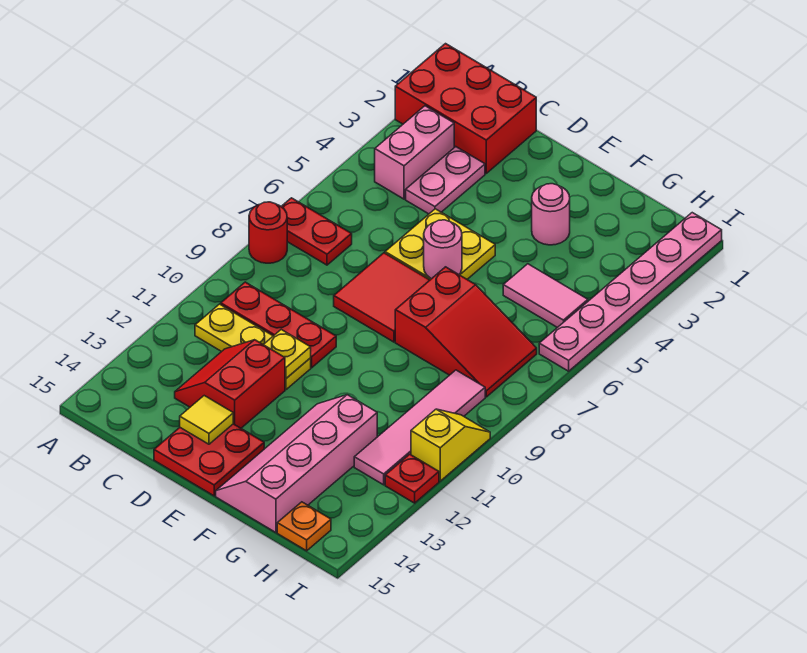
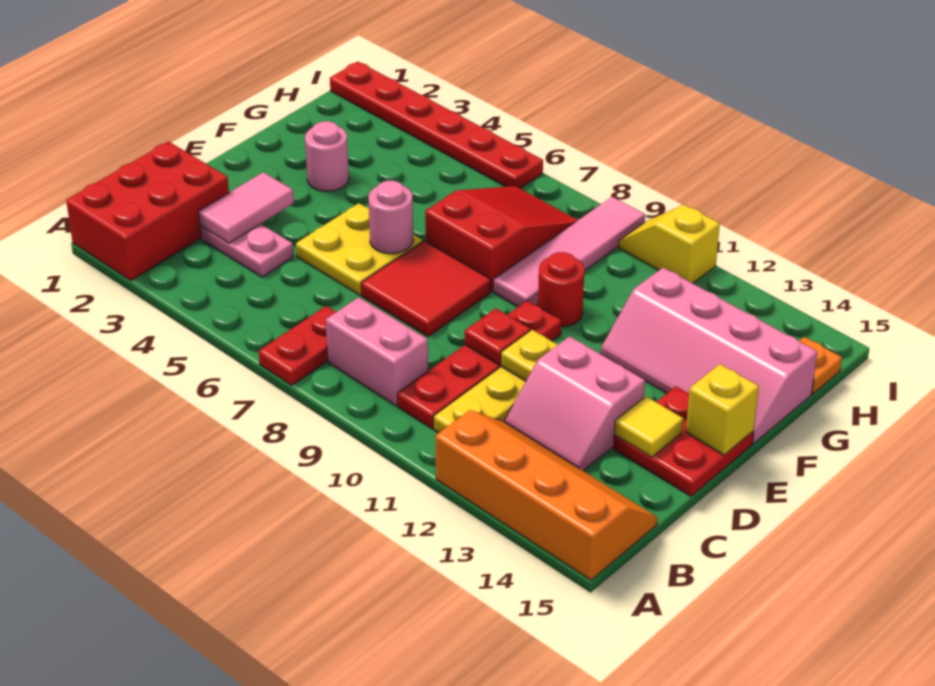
red round brick A8 level 1 -> red round brick F10 level 1
none -> orange slope A12:B15 level 1 top A
pink brick B3:B4 level 1 -> pink brick B8:B9 level 1
red plate B10:D10 level 1 -> red plate B10:E10 level 1
red slope C12:D13 level 1 top D -> pink slope C12:D13 level 1 top D
none -> yellow brick E15 level 2
pink tile G5:H5 level 1 -> pink tile C3:D3 level 2
pink tile H9:H12 level 1 -> pink tile F9:I9 level 1
pink plate I1:I6 level 1 -> red plate I1:I6 level 1
red plate I12 level 1 -> red plate D10 level 2

